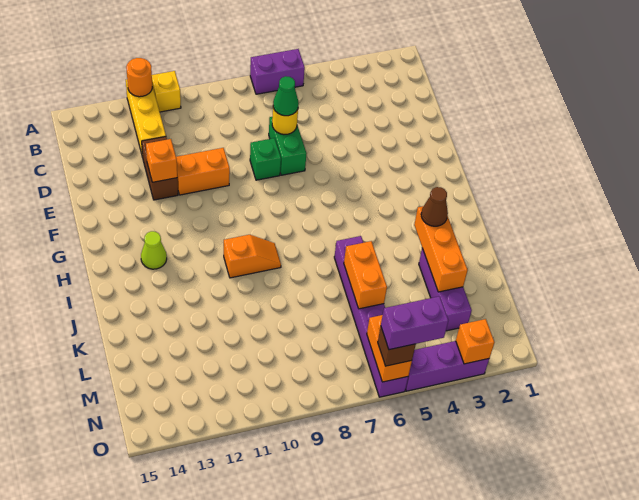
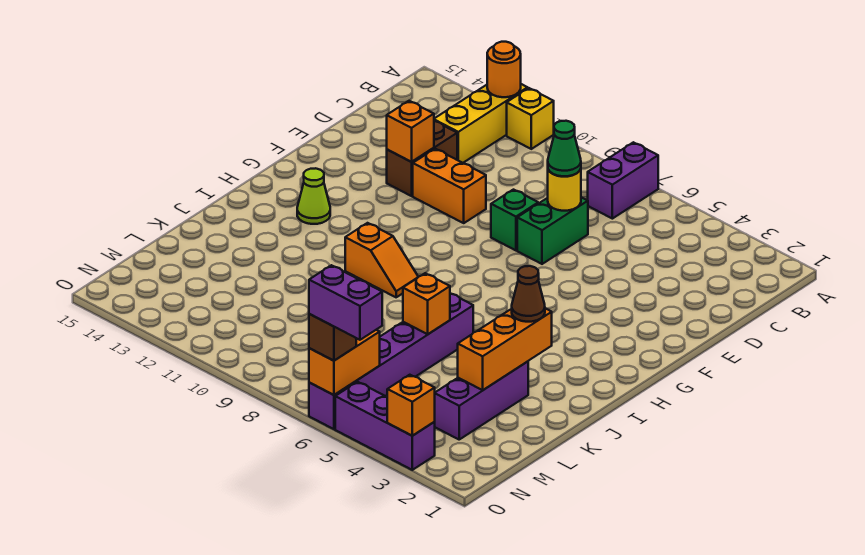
purple brick A6:A7 level 1 -> purple brick A7:B7 level 1
orange brick K6:L6 level 2 -> orange brick K6 level 2

